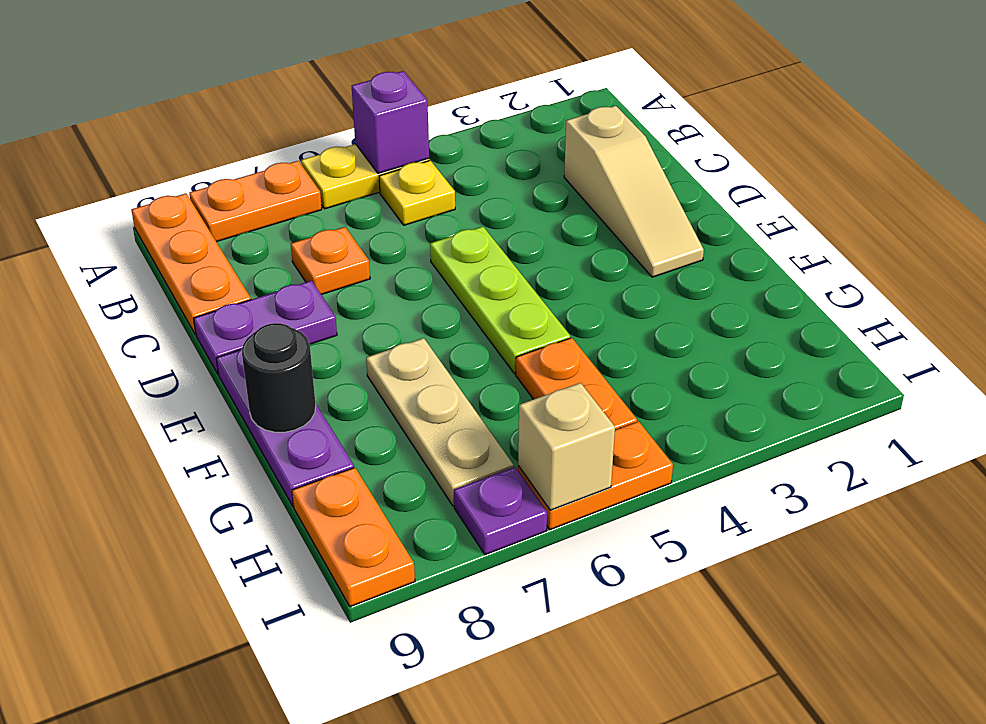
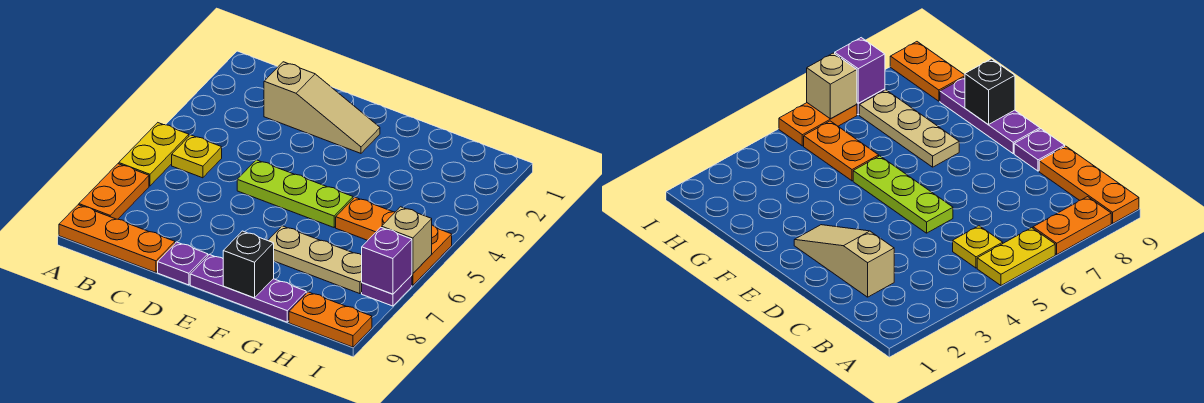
purple brick A5 level 2 -> purple brick I7 level 2
orange plate C7 level 1 -> none
purple plate D8:D9 level 1 -> purple plate D9 level 1
black round brick F9 level 2 -> black brick F9 level 2

